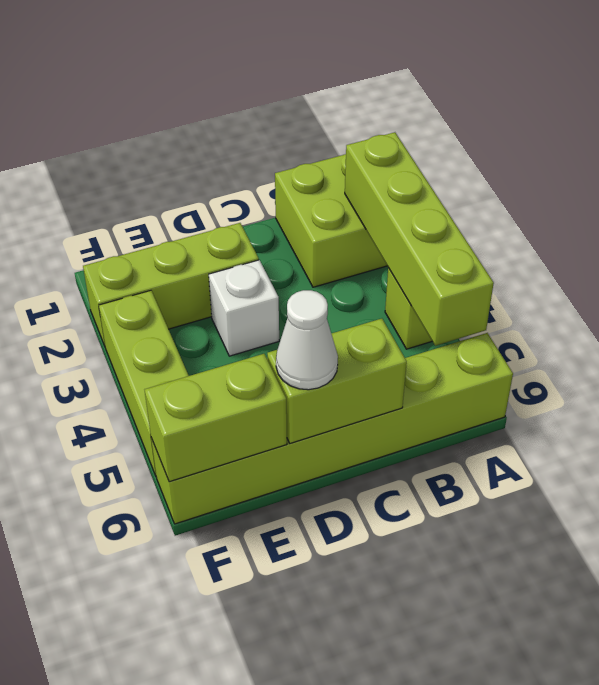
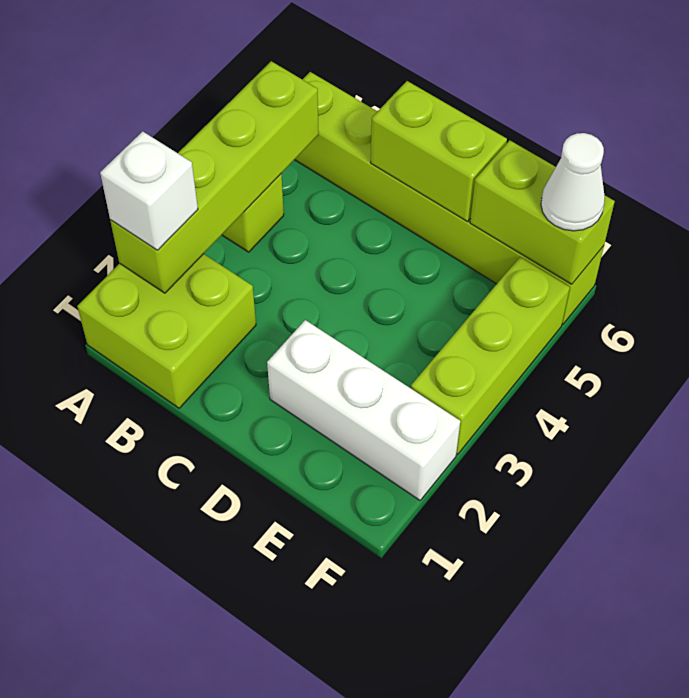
lime brick D2:F2 level 1 -> white brick D2:F2 level 1
white brick D3 level 1 -> white brick A2 level 3
white cone D6 level 3 -> white cone F6 level 3

